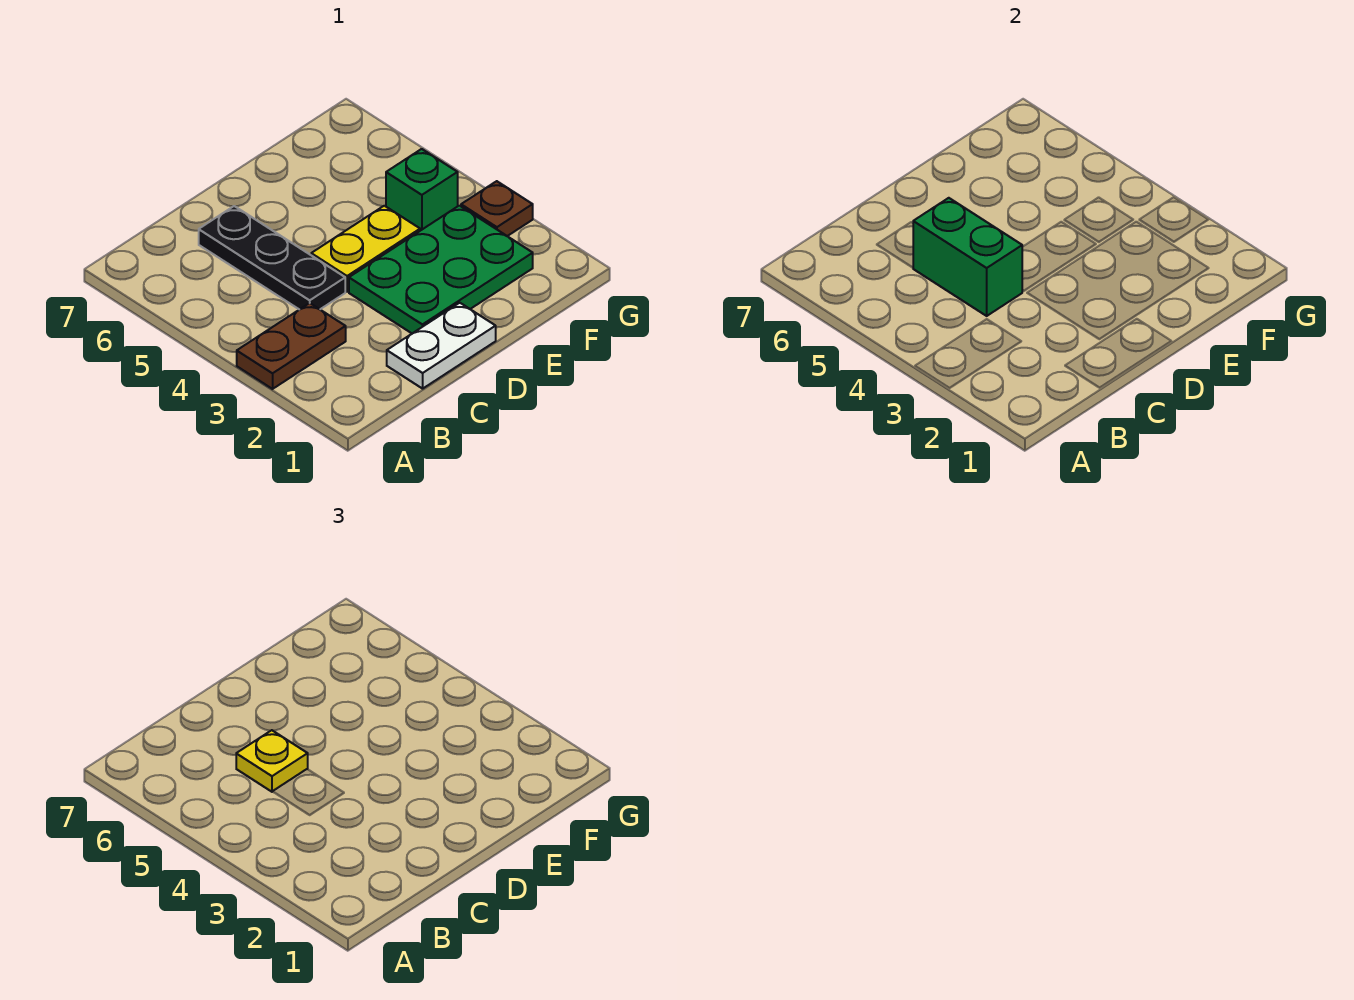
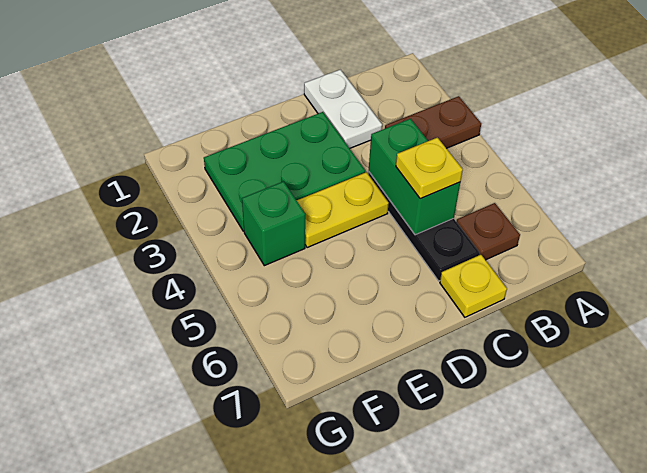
white plate C1:D1 level 1 -> white plate C1:C2 level 1
none -> yellow plate C7 level 1
brown plate G3 level 1 -> brown plate B6 level 1

